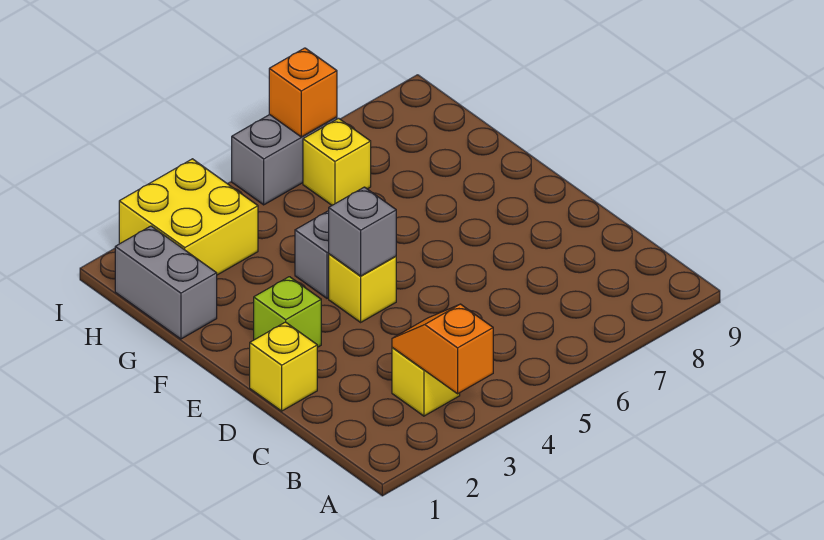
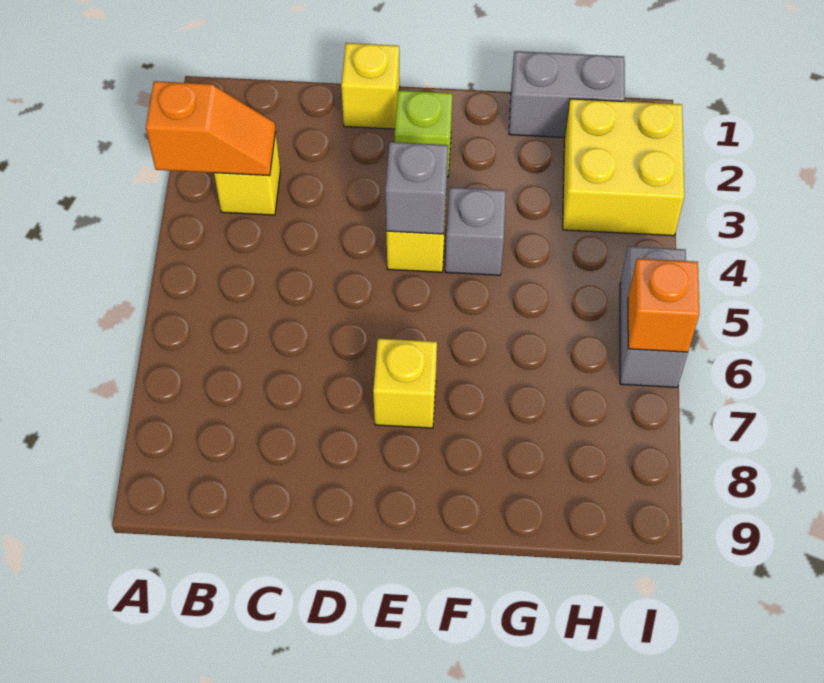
yellow brick H6 level 1 -> yellow brick E7 level 1

